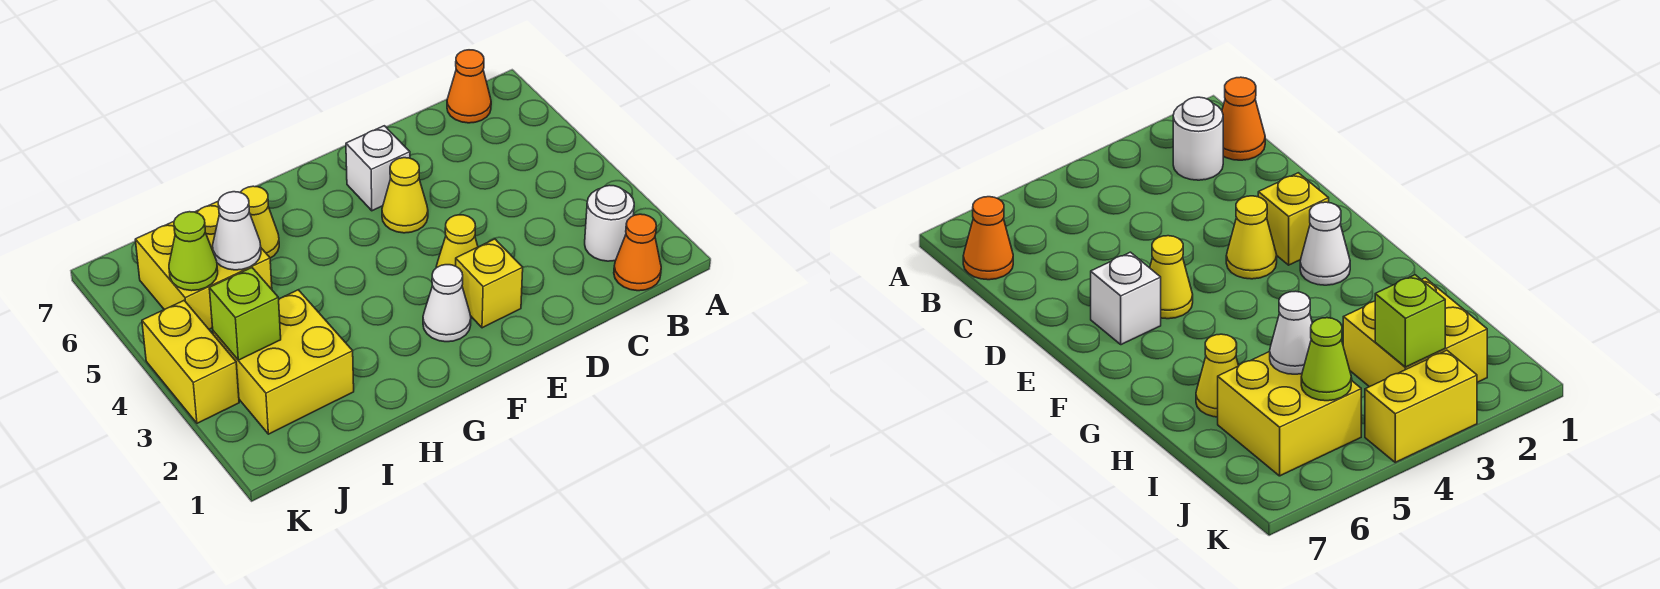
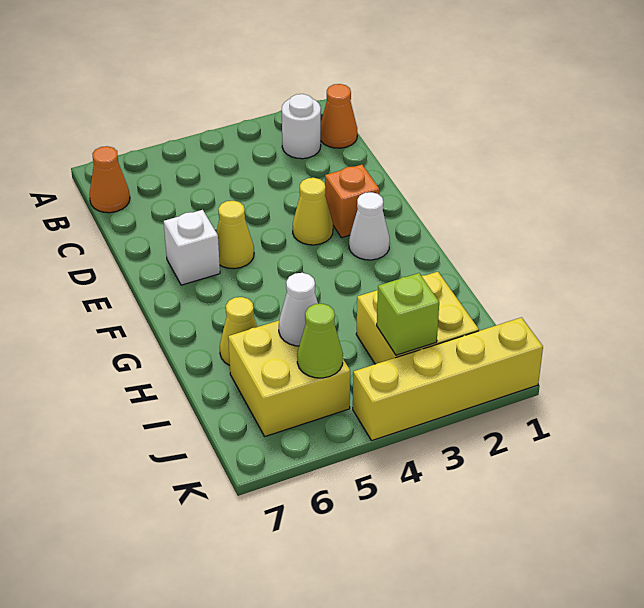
yellow brick E2 level 1 -> orange brick E2 level 1
yellow brick K3:K4 level 1 -> yellow brick K1:K4 level 1

